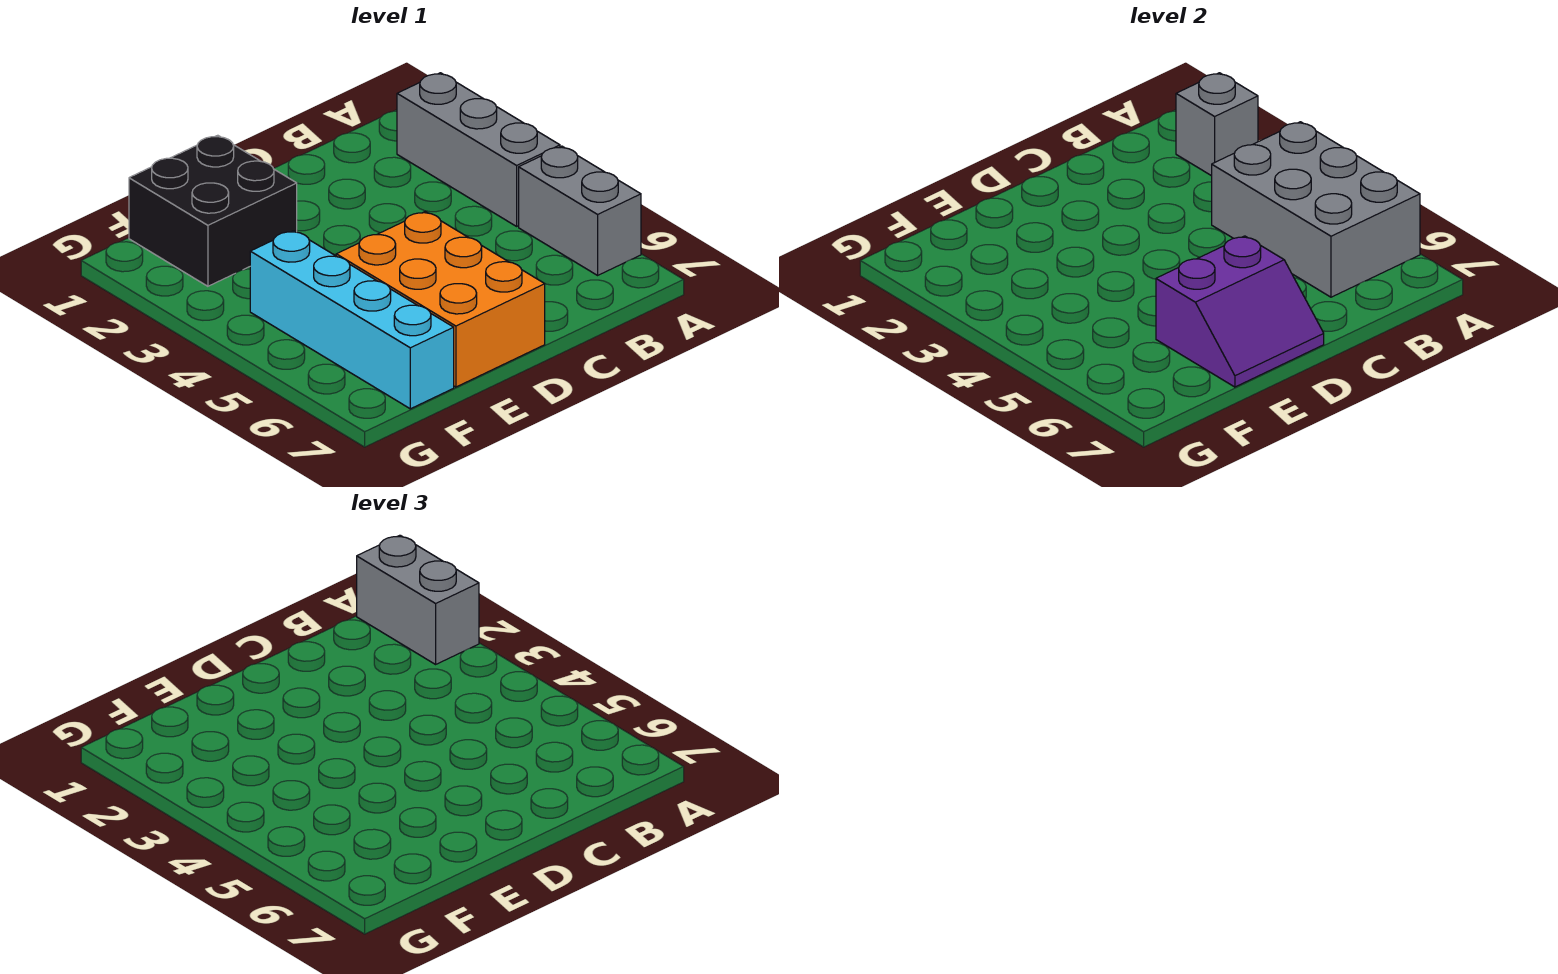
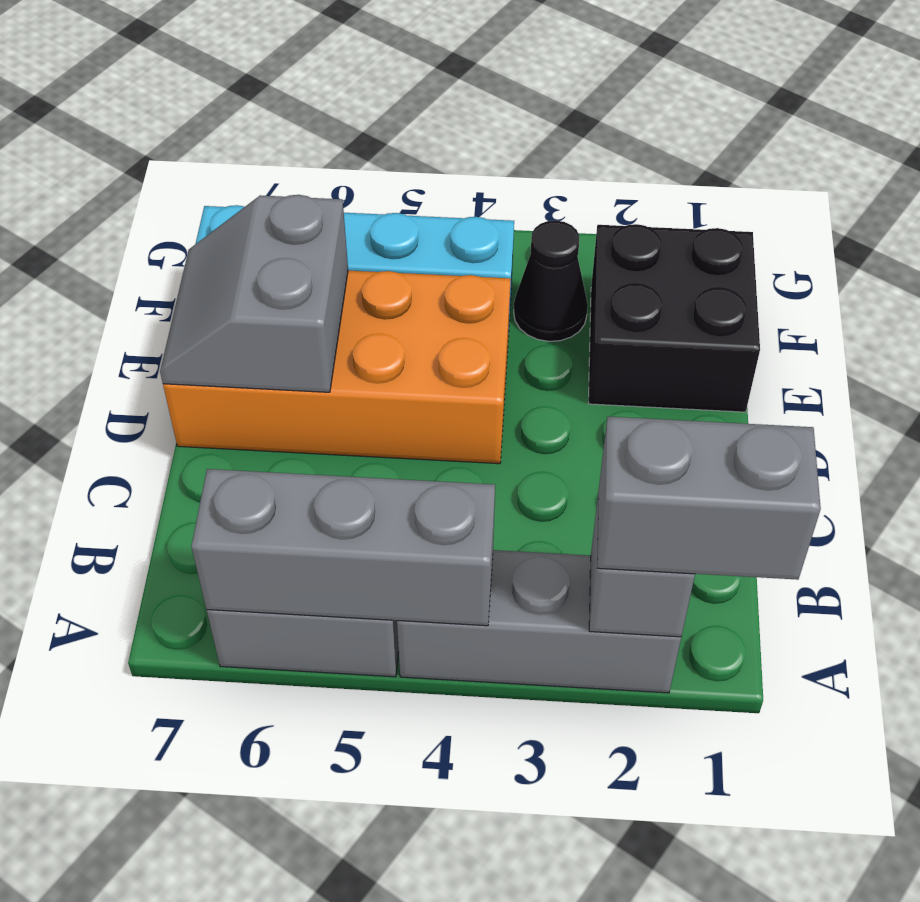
grey brick A4:B6 level 2 -> grey brick A4:A6 level 2
orange brick D5:E7 level 1 -> orange brick D4:E7 level 1
purple slope D6:E7 level 2 top 6 -> grey slope D6:E7 level 2 top 6
none -> black cone F3 level 1

